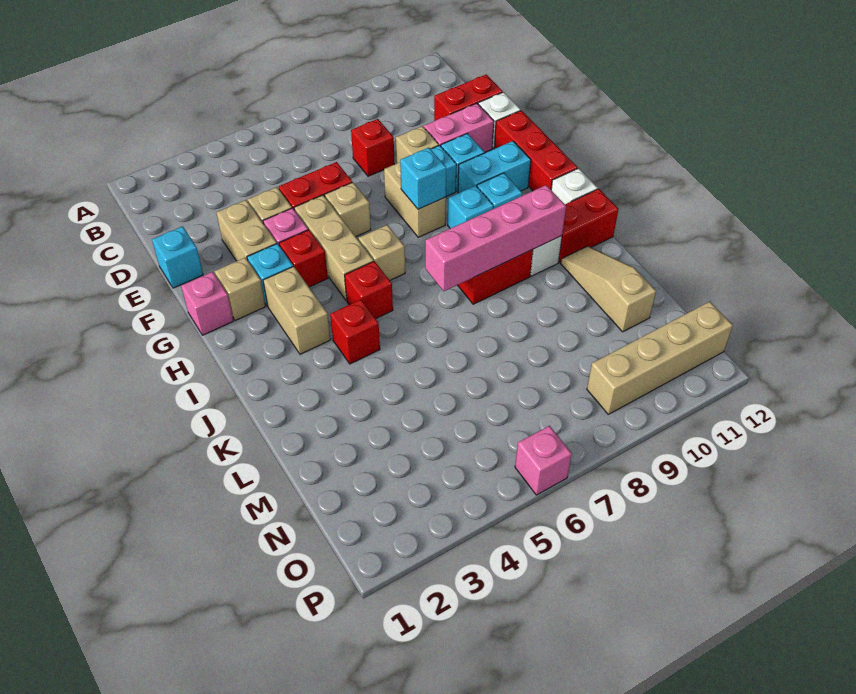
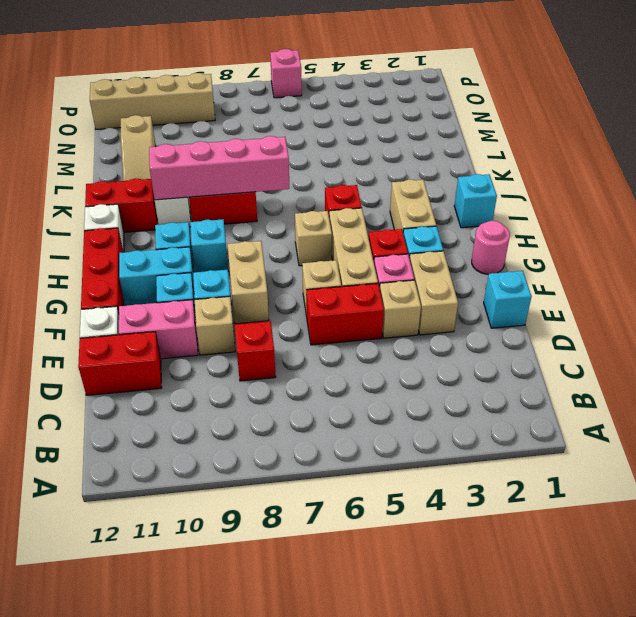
pink brick G1 level 1 -> pink round brick G1 level 1
tan brick G2 level 1 -> none
cyan brick G8 level 2 -> cyan brick I1 level 1
red brick J4 level 1 -> none

